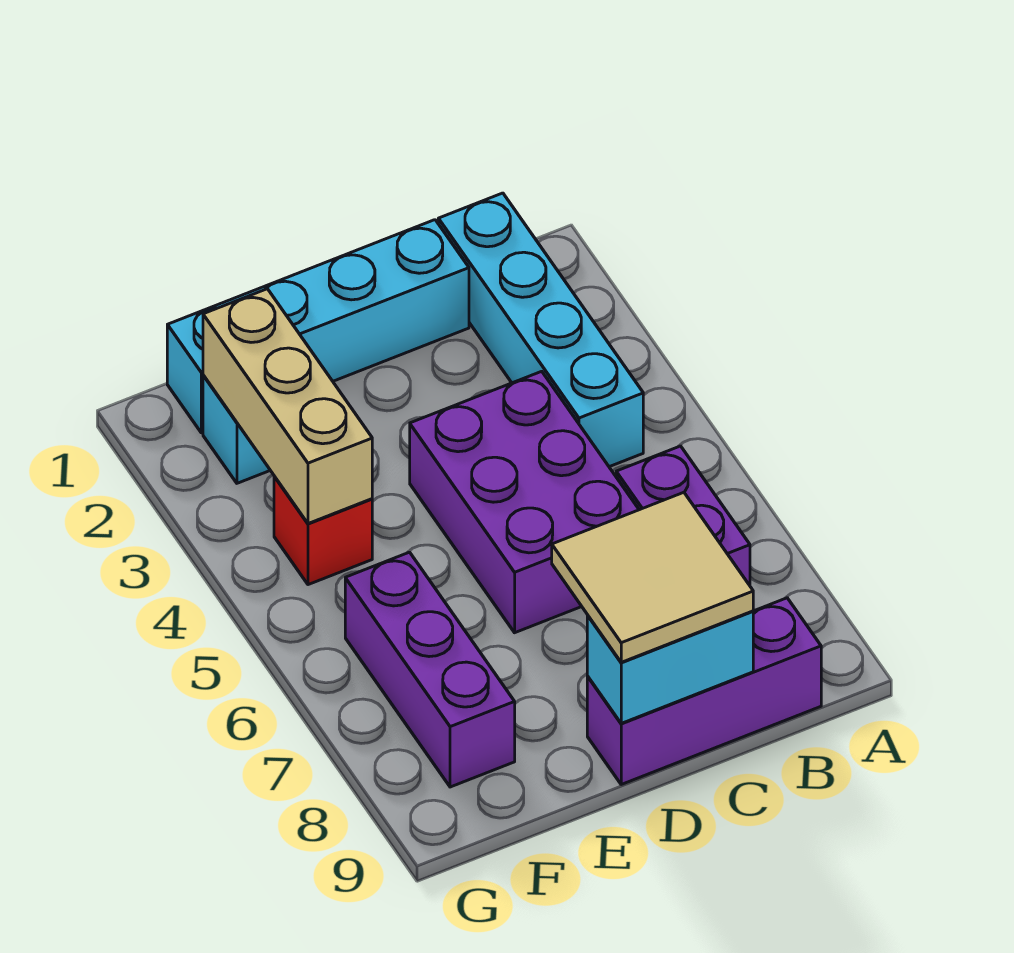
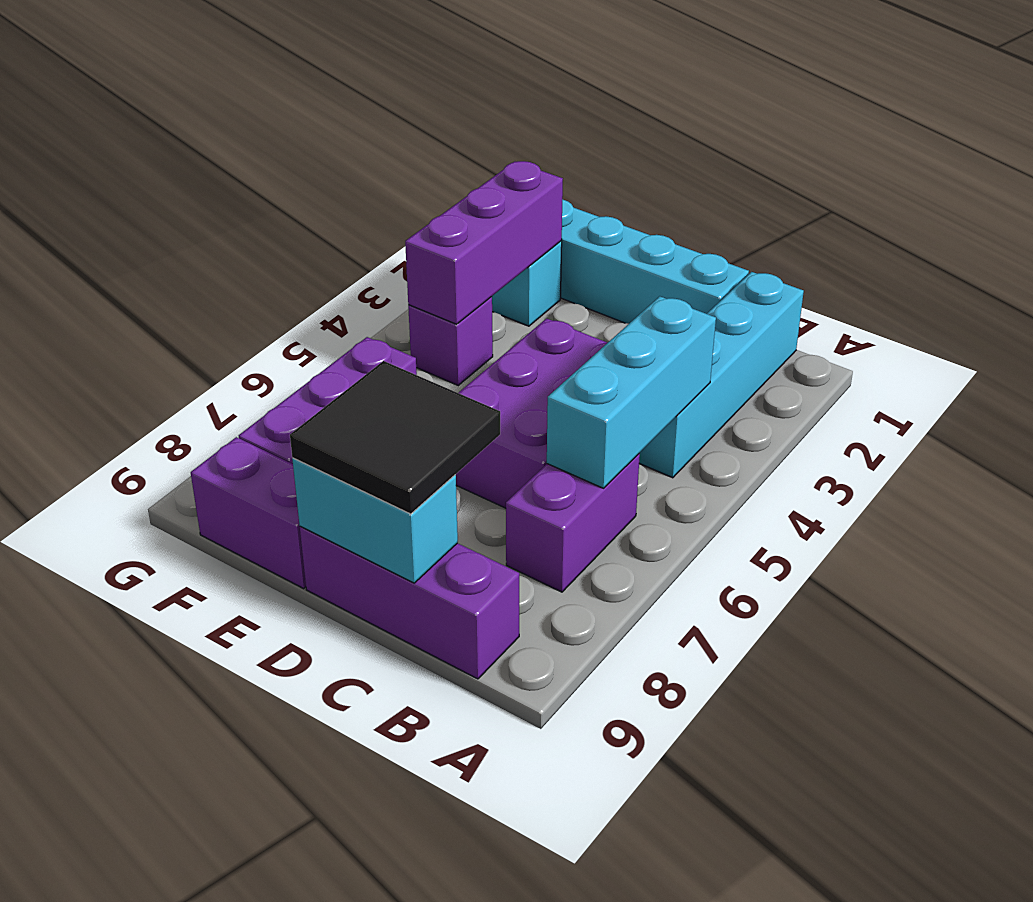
none -> cyan brick B4:B6 level 2
tan tile C8:D9 level 3 -> black tile C8:D9 level 3
none -> purple brick E9:F9 level 1
tan brick F2:F4 level 2 -> purple brick F2:F4 level 2
red brick F4 level 1 -> purple brick F4 level 1

